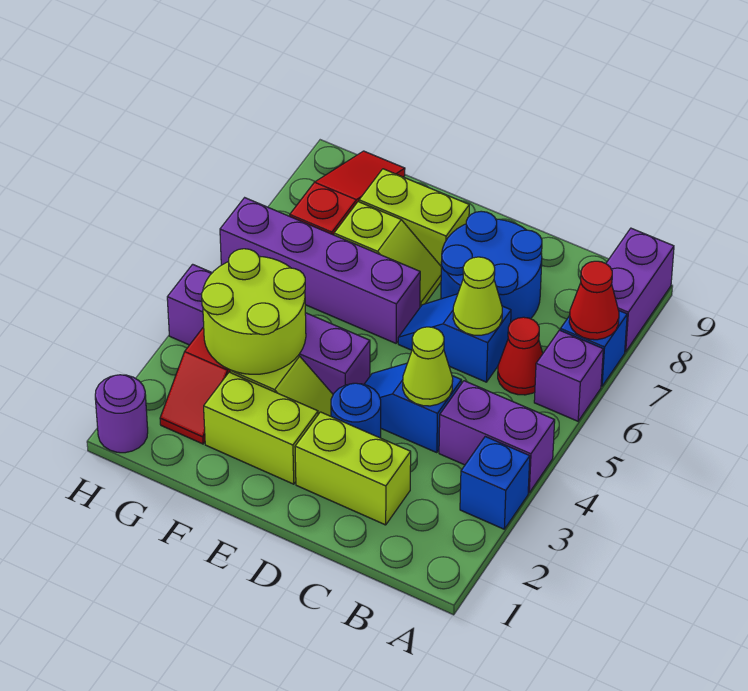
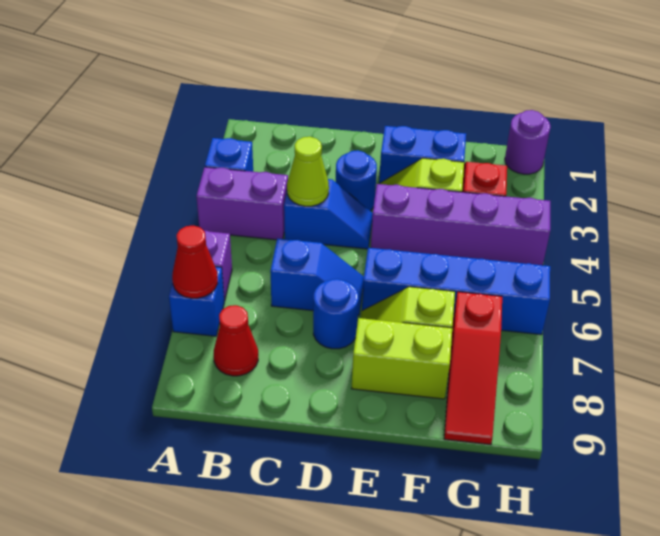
purple brick A8:A9 level 1 -> none
red cone B6 level 1 -> red cone B8 level 1
lime brick C2:D2 level 1 -> none
lime cone C6 level 2 -> none
blue round brick C7:D8 level 1 -> blue round brick D7 level 1
lime brick E2:F2 level 1 -> blue brick E2:F2 level 1
purple brick E6:H6 level 1 -> blue brick E6:H6 level 1
lime round brick F3:G4 level 2 -> none

